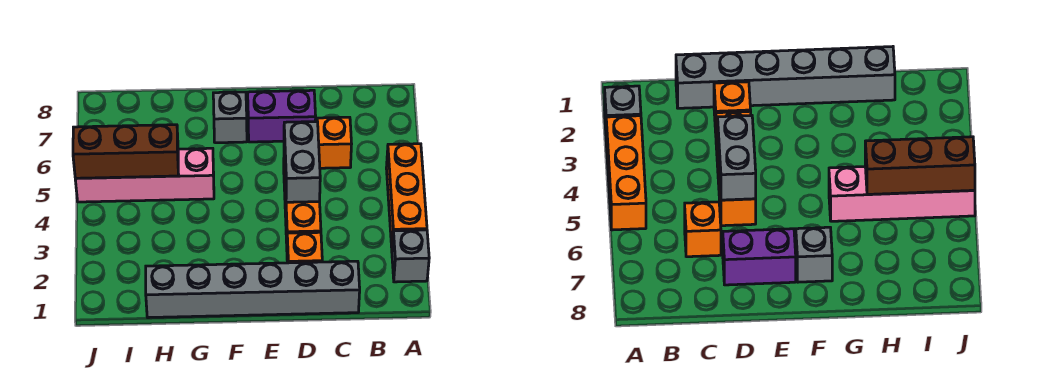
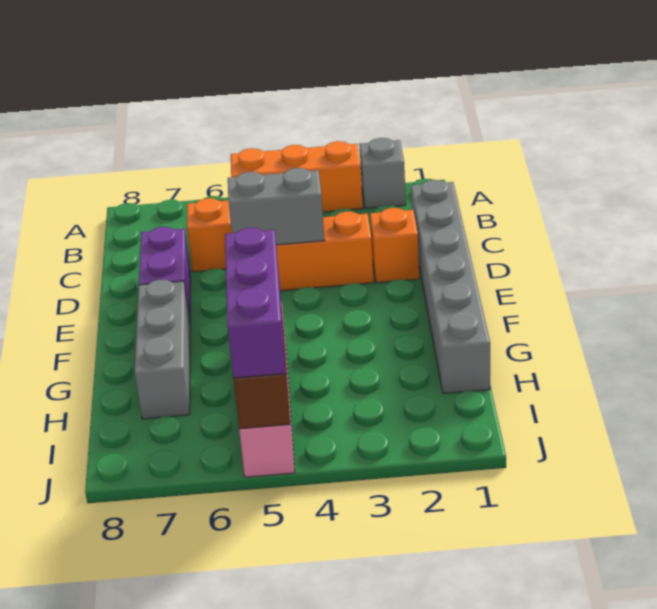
grey brick F7 level 1 -> grey brick F7:H7 level 1
none -> purple brick H5:J5 level 3

